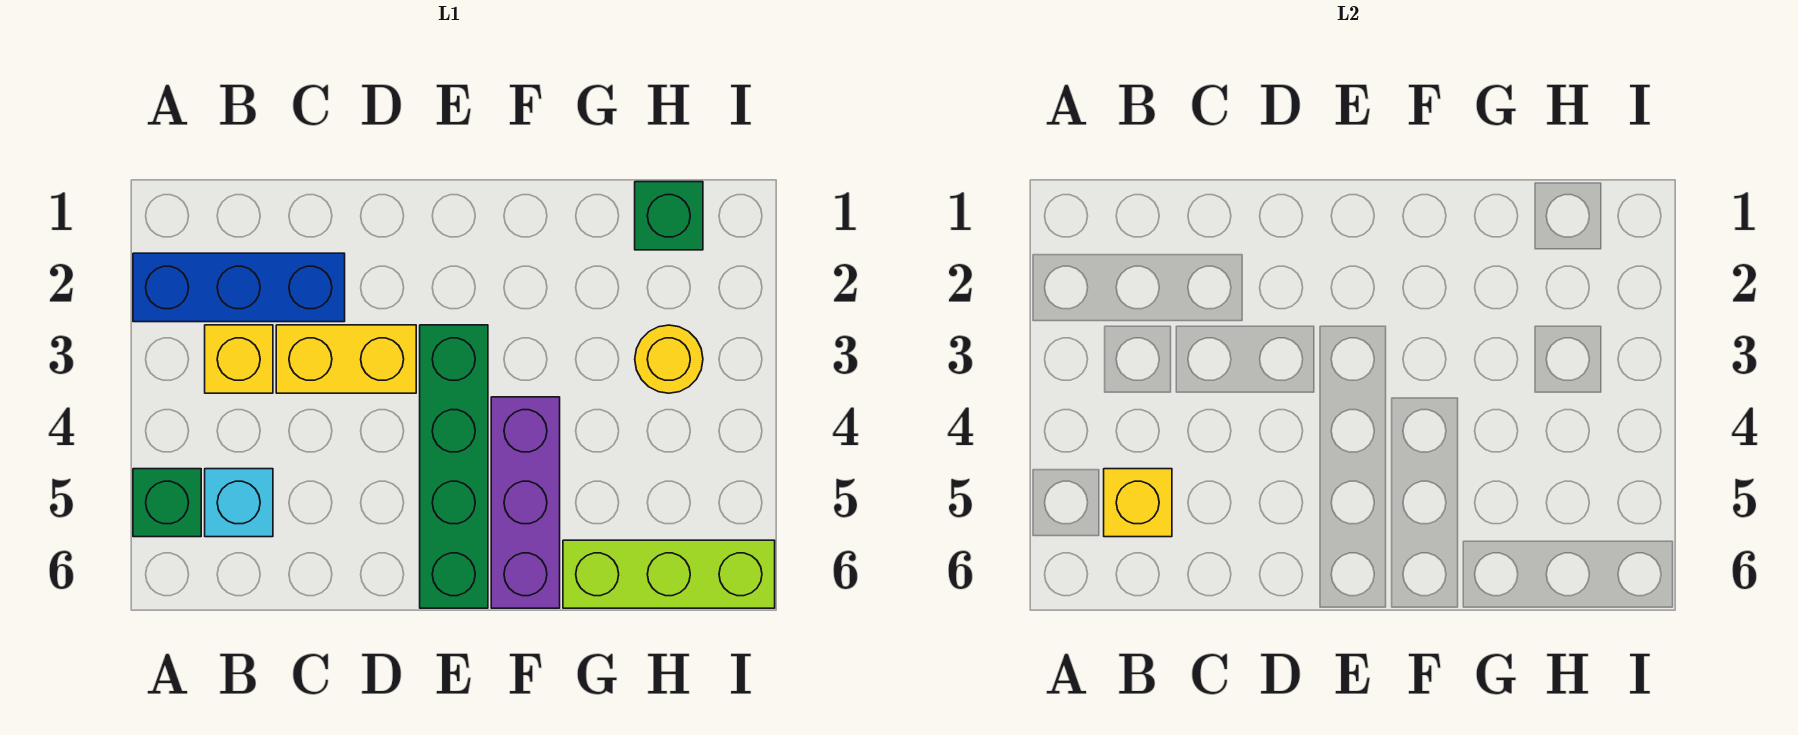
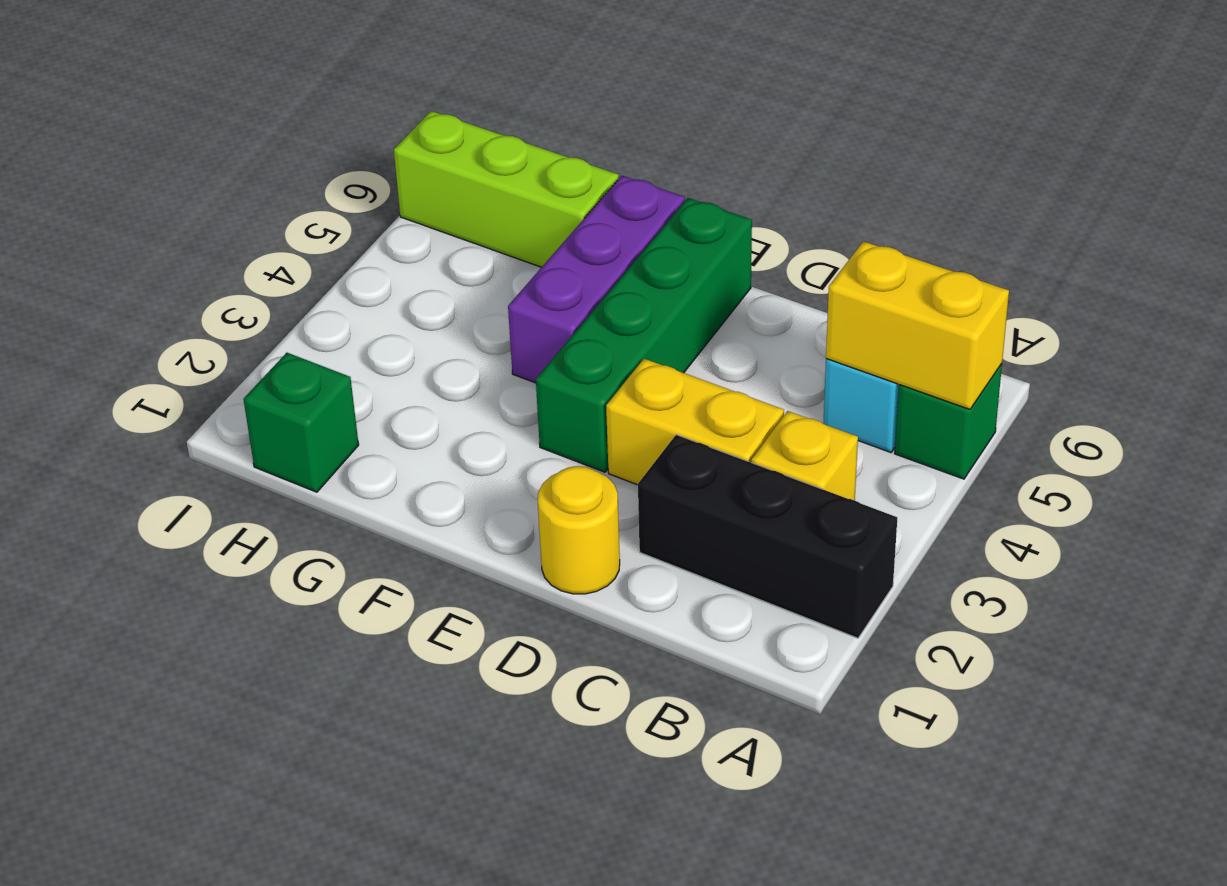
blue brick A2:C2 level 1 -> black brick A2:C2 level 1
yellow brick B5 level 2 -> yellow brick A5:B5 level 2
yellow round brick H3 level 1 -> yellow round brick D1 level 1

